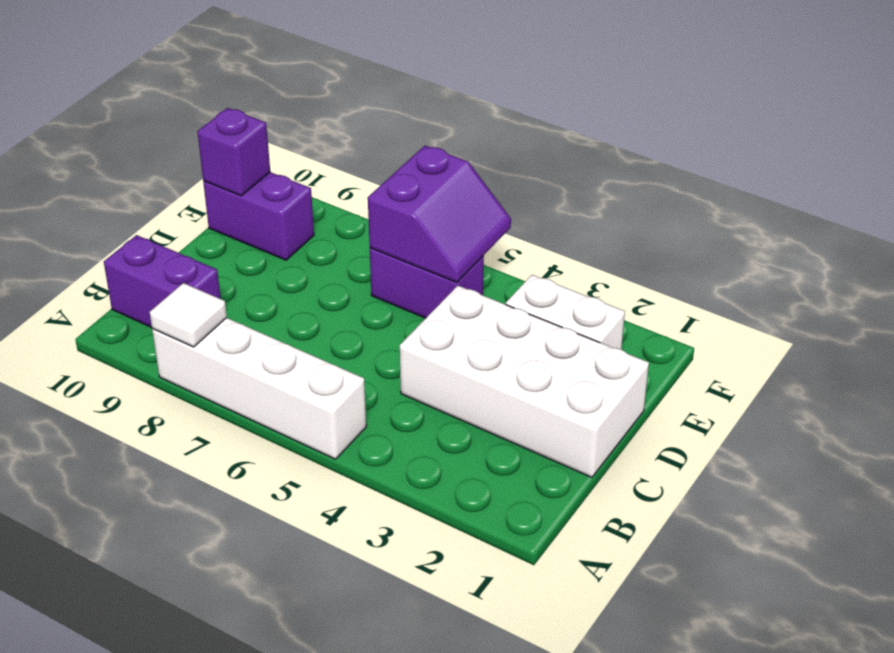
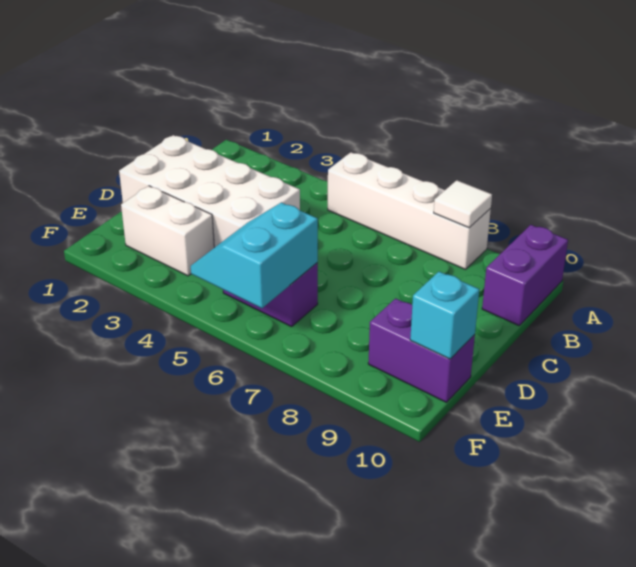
purple brick B9:B10 level 1 -> purple brick A10:B10 level 1
purple slope E5:F6 level 2 top 6 -> cyan slope E5:F6 level 2 top 6
purple brick E10 level 2 -> cyan brick E10 level 2

